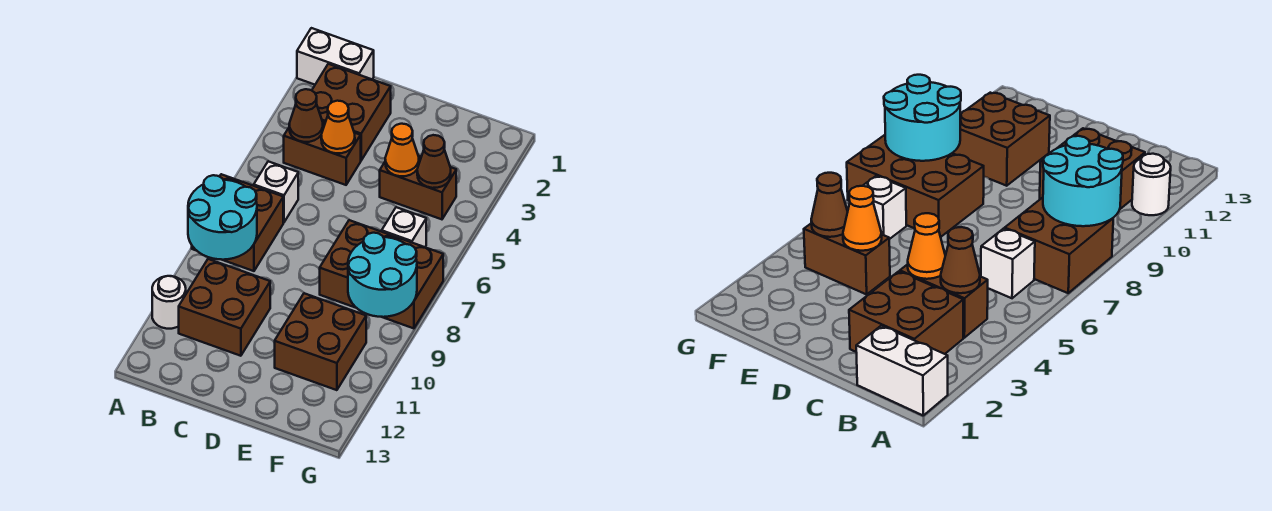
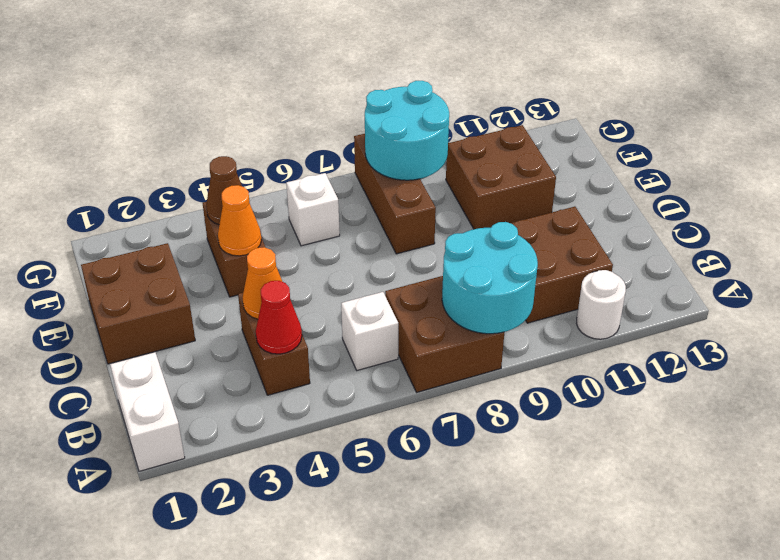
brown brick B2:C3 level 1 -> brown brick D1:E2 level 1
brown cone B4 level 2 -> red cone B4 level 2
brown brick E7:G8 level 1 -> brown brick E8:G8 level 1

